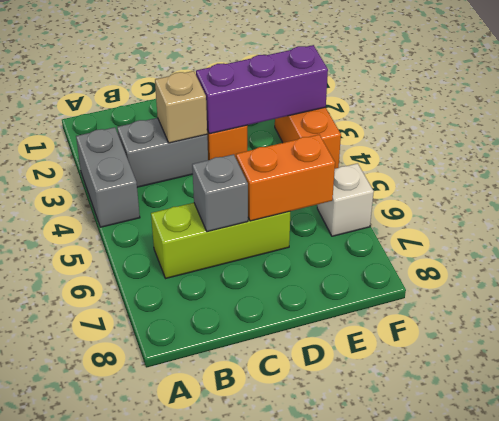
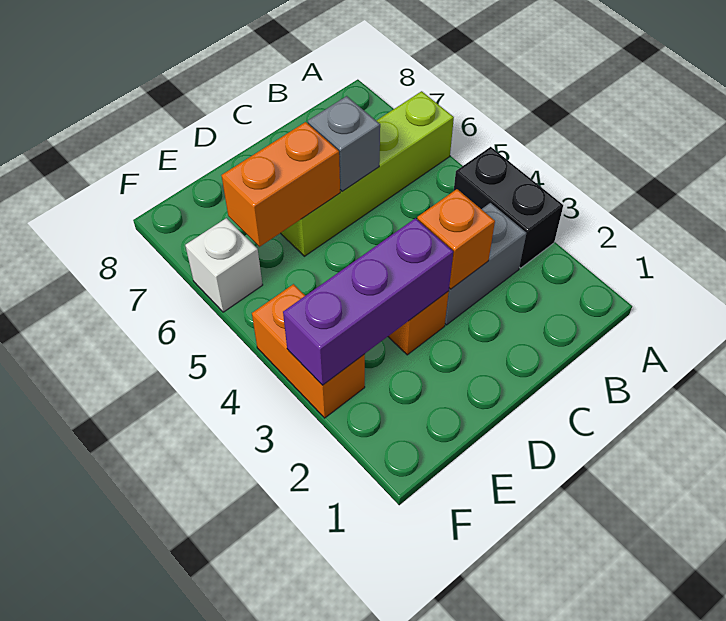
grey brick A3:A4 level 1 -> black brick A3:A4 level 1
lime brick B6:D6 level 1 -> lime brick A6:D6 level 1
tan brick C3 level 2 -> orange brick C3 level 2

